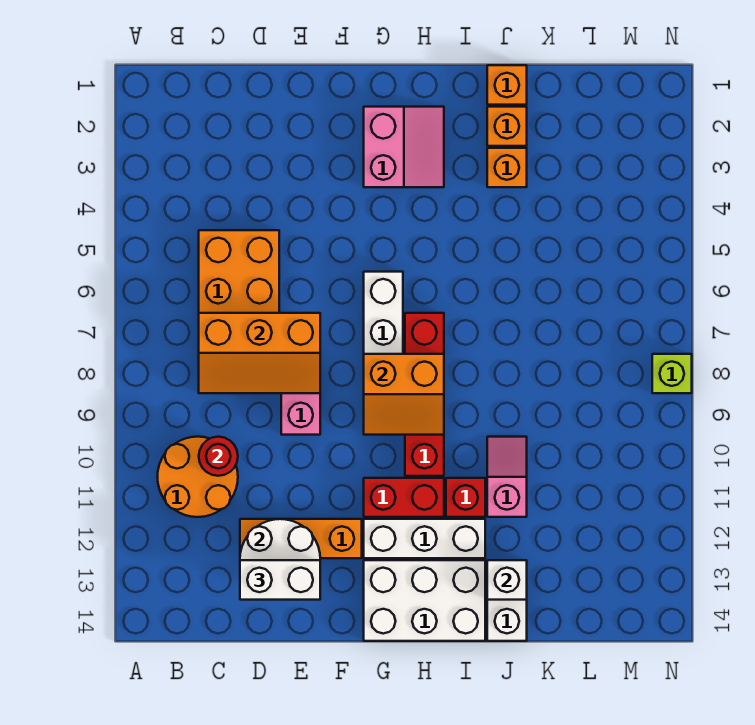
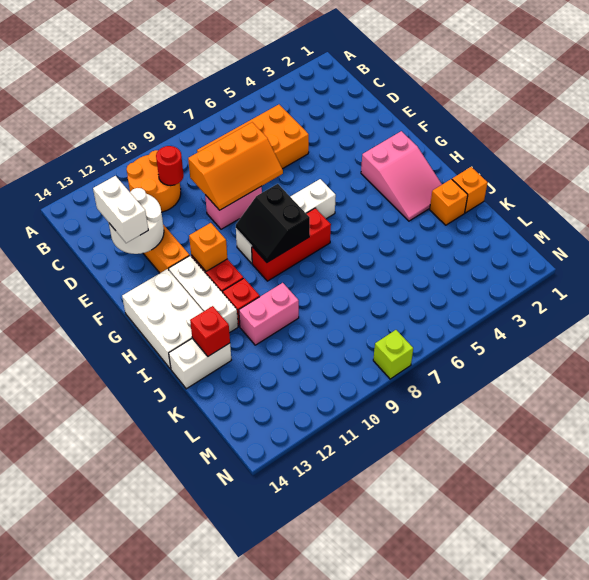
orange slope C7:E8 level 2 top 7 -> orange slope D7:E9 level 2 top D
pink slope G2:H3 level 1 top G -> pink slope G2:I3 level 1 top G
orange slope G8:H9 level 2 top 8 -> black slope G8:H9 level 2 top 8
red brick H7:H10 level 1 -> red brick H7:H9 level 1
orange brick J3 level 1 -> orange brick G11 level 2
pink slope J10:J11 level 1 top 11 -> pink brick J10:J11 level 1
white brick J13 level 2 -> red brick J13 level 2

